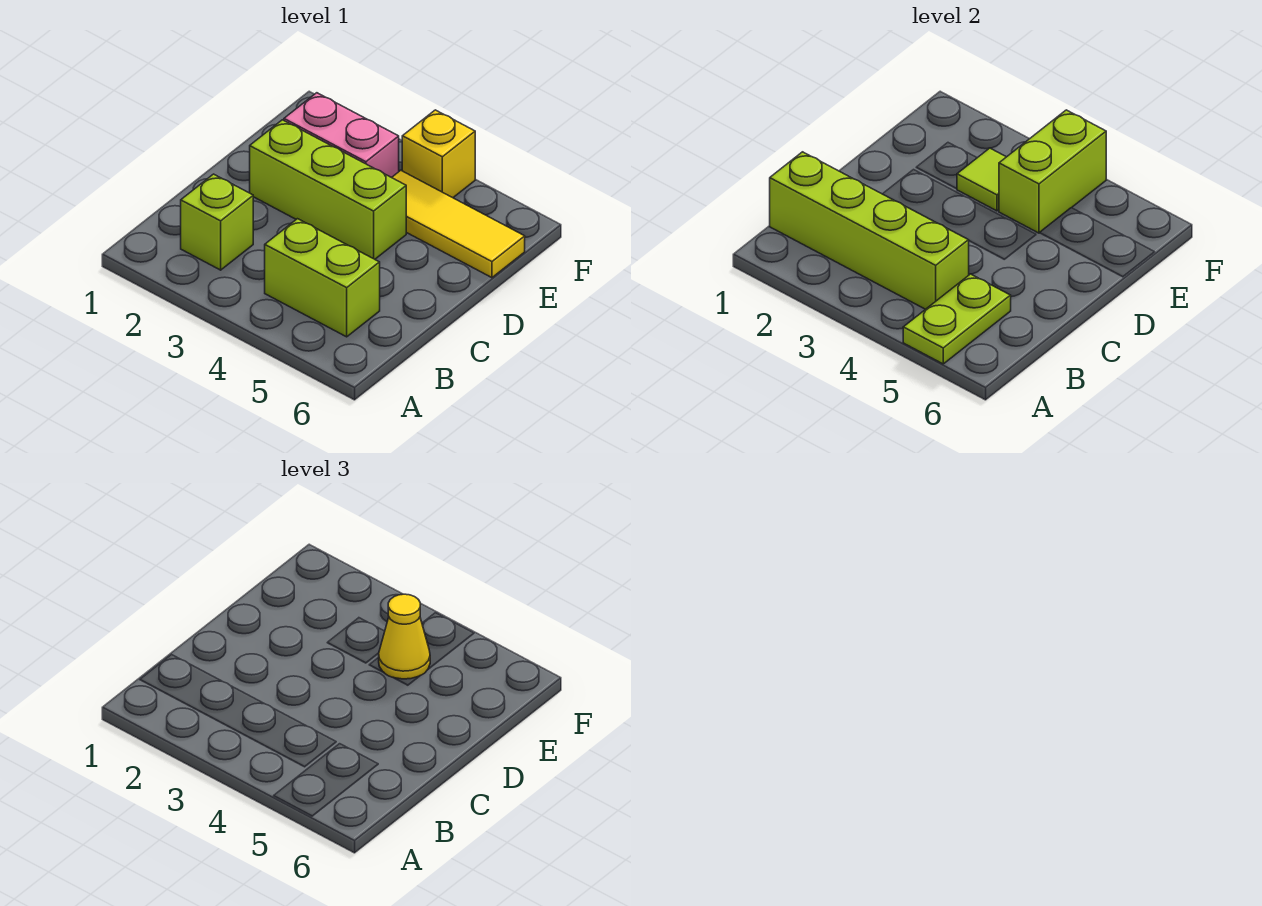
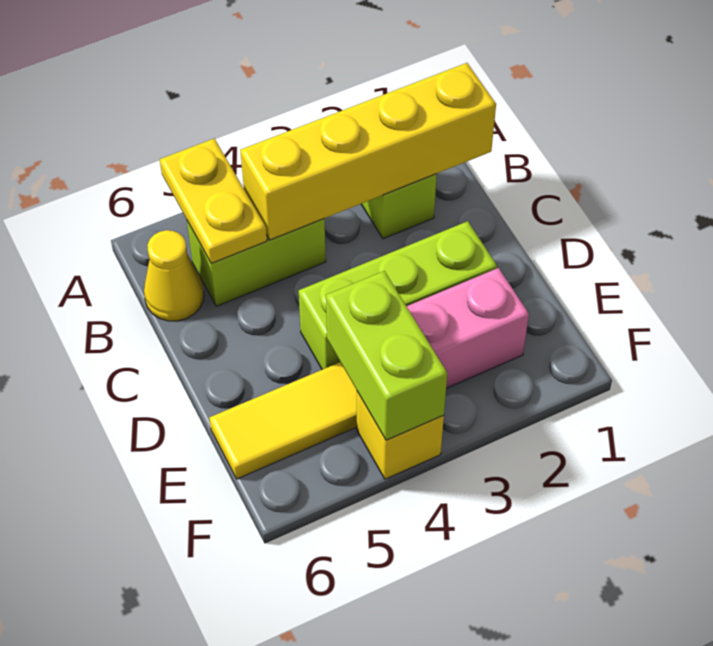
lime plate A5:B5 level 2 -> yellow plate A5:B5 level 2
lime brick B1:B4 level 2 -> yellow brick B1:B4 level 2
lime tile E3 level 2 -> none
yellow cone E4 level 3 -> yellow cone B6 level 1

